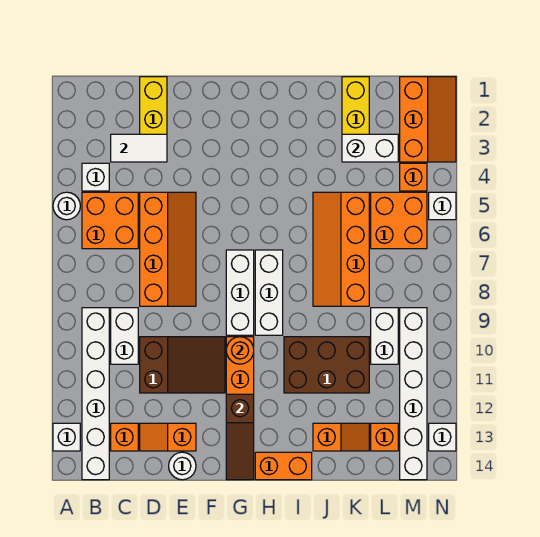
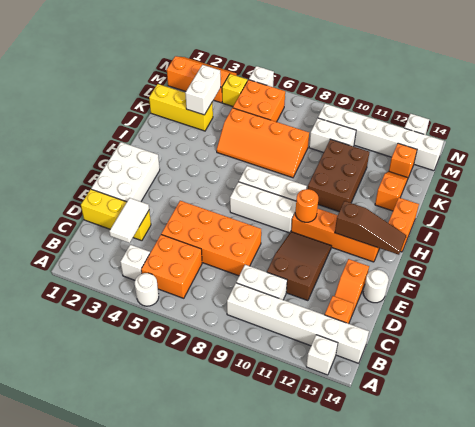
orange slope D5:E8 level 1 top D -> orange brick D5:E8 level 1
none -> white brick E1:G2 level 1
orange brick M4 level 1 -> yellow brick M4 level 1

